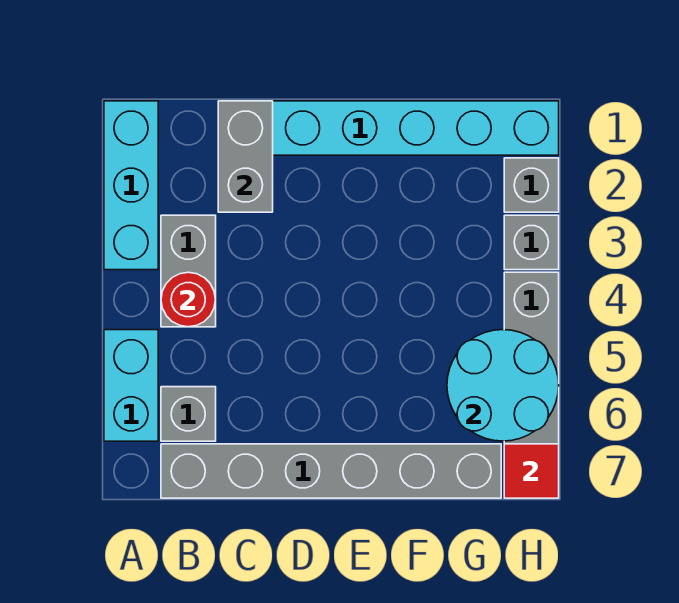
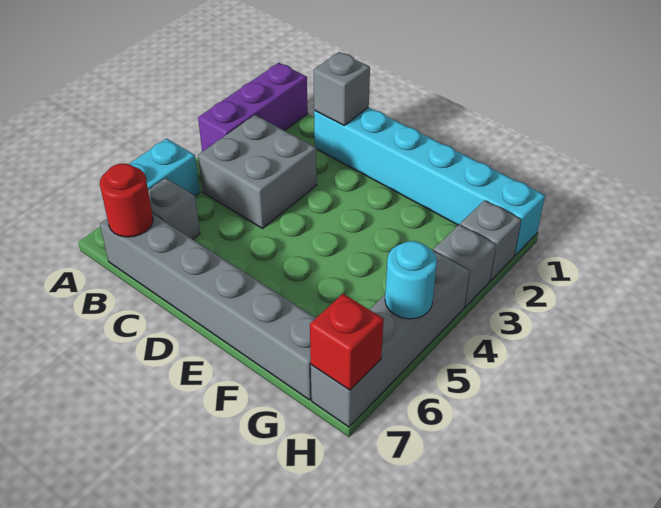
cyan brick A1:A3 level 1 -> purple brick A1:A3 level 1
grey brick B3:B4 level 1 -> grey brick B3:C4 level 1
red round brick B4 level 2 -> red round brick B7 level 2
grey brick C1:C2 level 2 -> grey brick C1 level 2
cyan round brick G5:H6 level 2 -> cyan round brick H5 level 2
red tile H7 level 2 -> red brick H7 level 2

